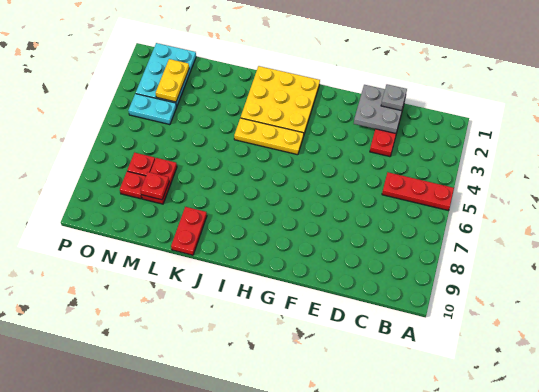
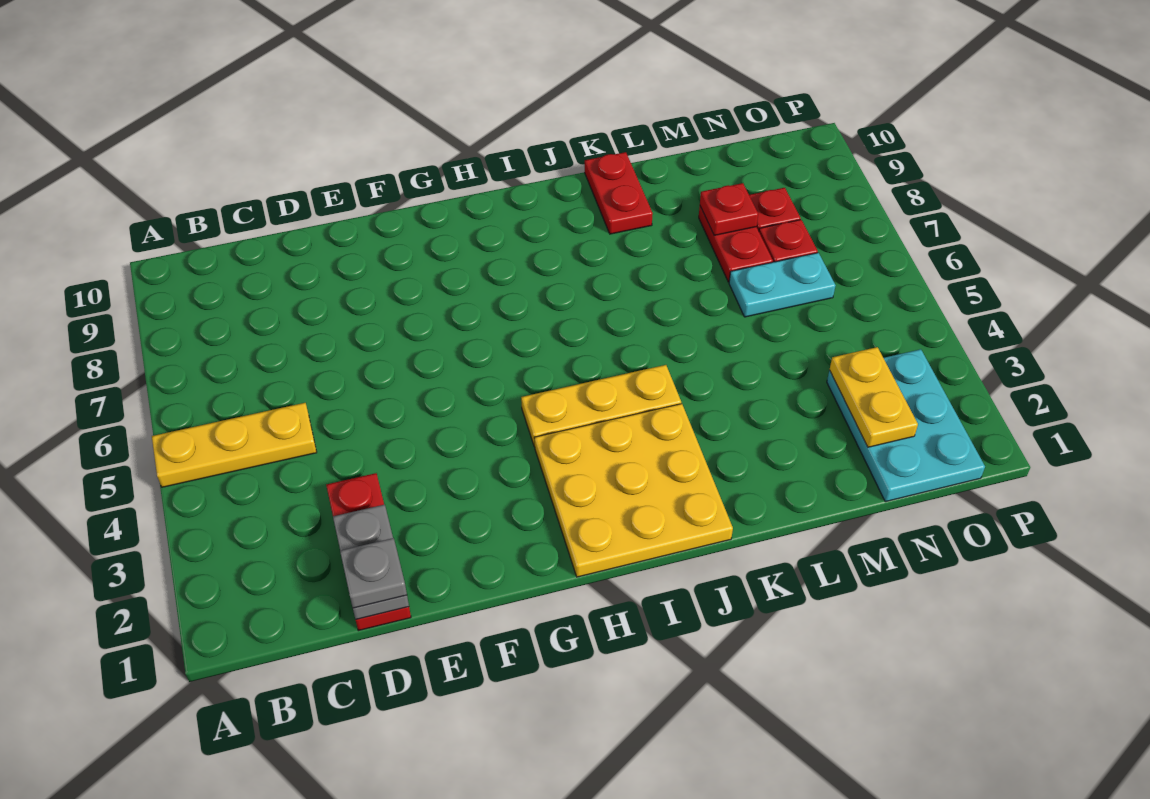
red plate A5:C5 level 1 -> yellow plate A5:C5 level 1
grey plate D1:E2 level 2 -> grey plate D1:D2 level 2
cyan plate N4:O4 level 1 -> cyan plate M6:N6 level 1

